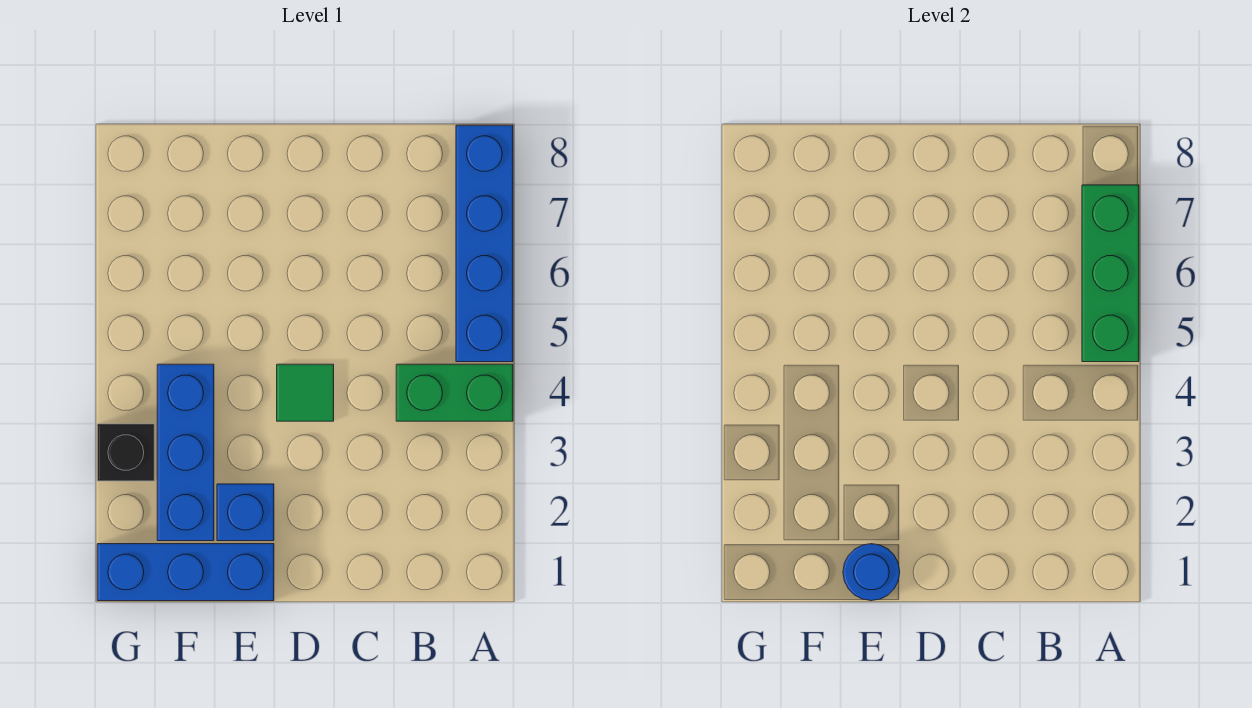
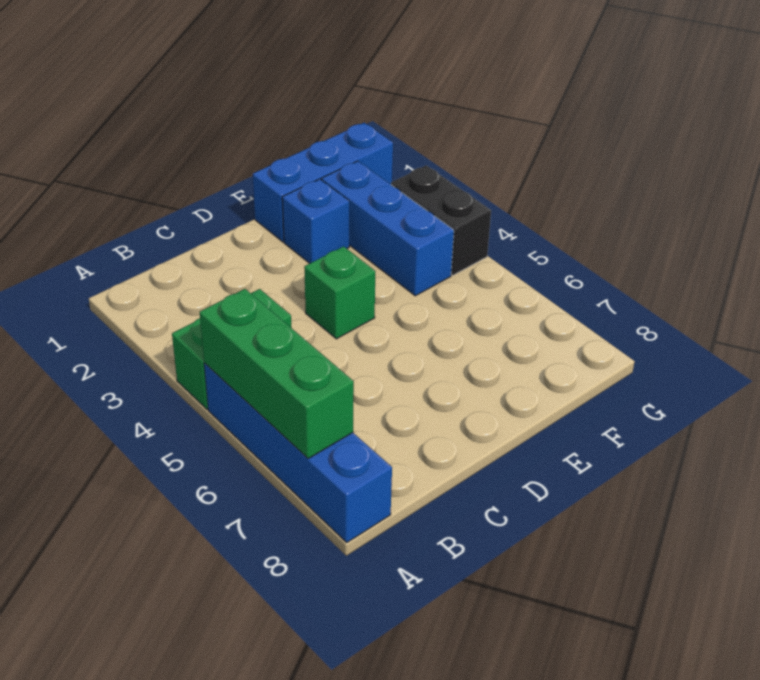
green tile D4 level 1 -> green brick D4 level 1
blue round brick E1 level 2 -> none
black brick G3 level 1 -> black brick G3:G4 level 1

